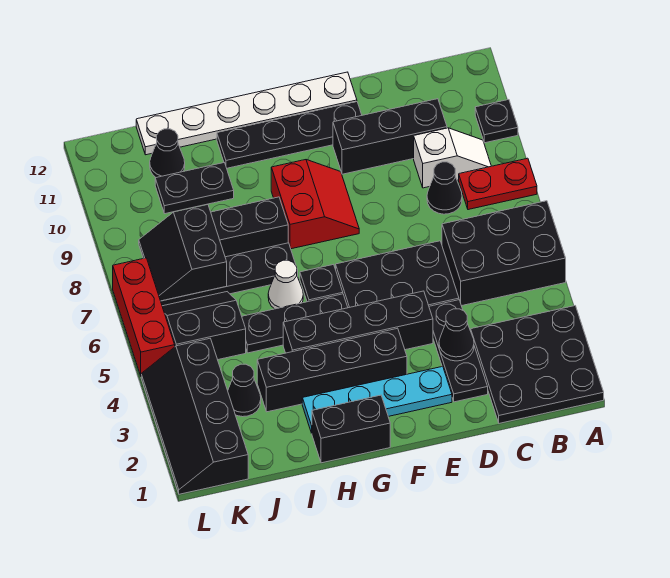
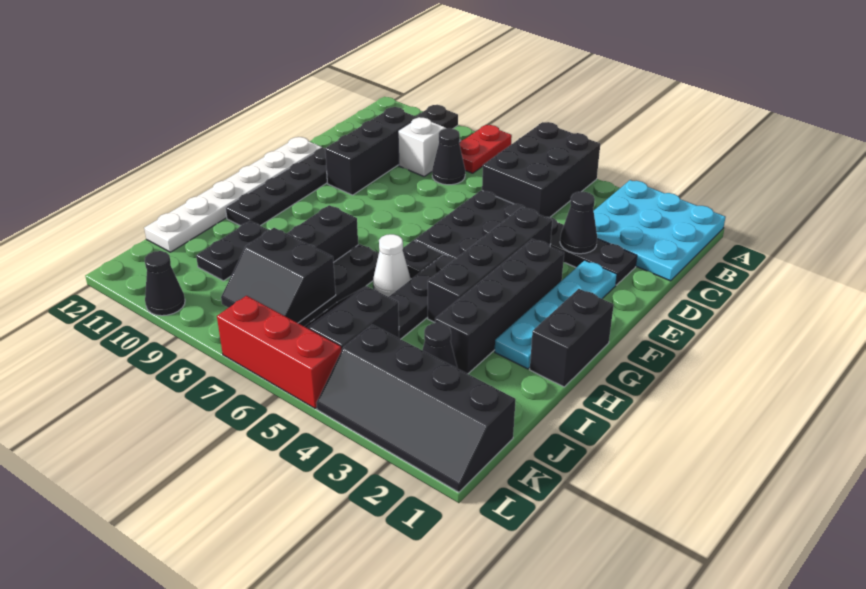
black plate A1:C3 level 1 -> cyan plate A1:C3 level 1
red slope F8:G9 level 1 top G -> none
black cone J11 level 1 -> black cone L10 level 1

